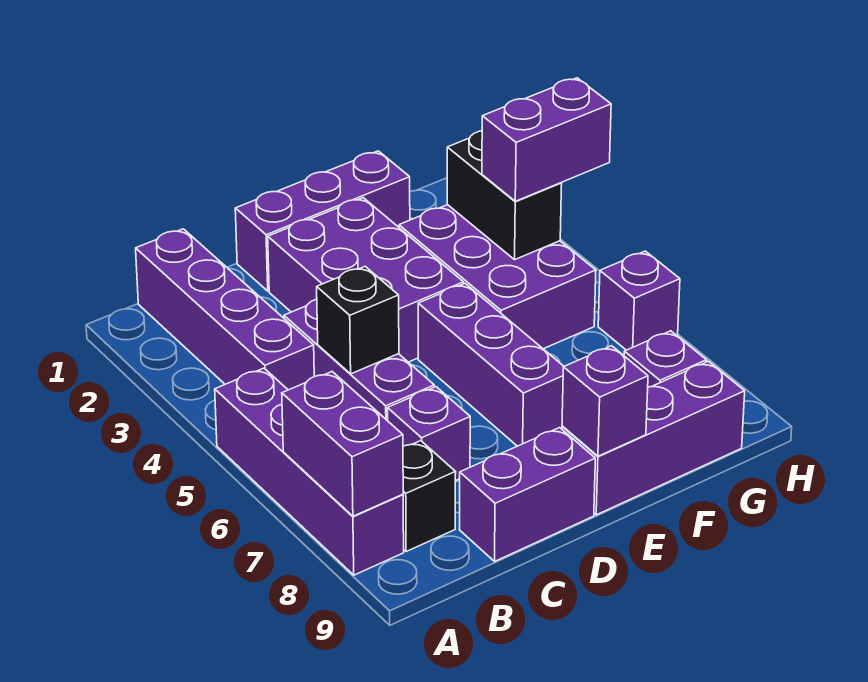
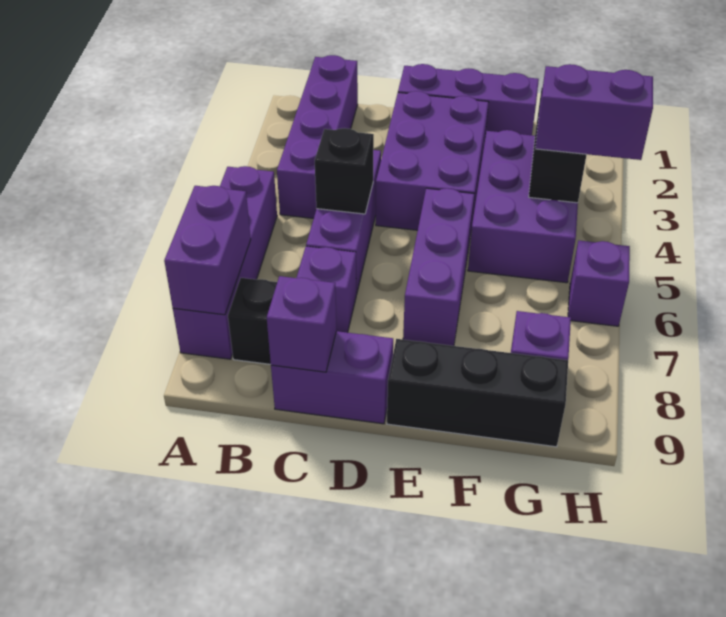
purple brick E9:G9 level 1 -> black brick E9:G9 level 1
purple brick E9 level 2 -> purple brick C9 level 2

